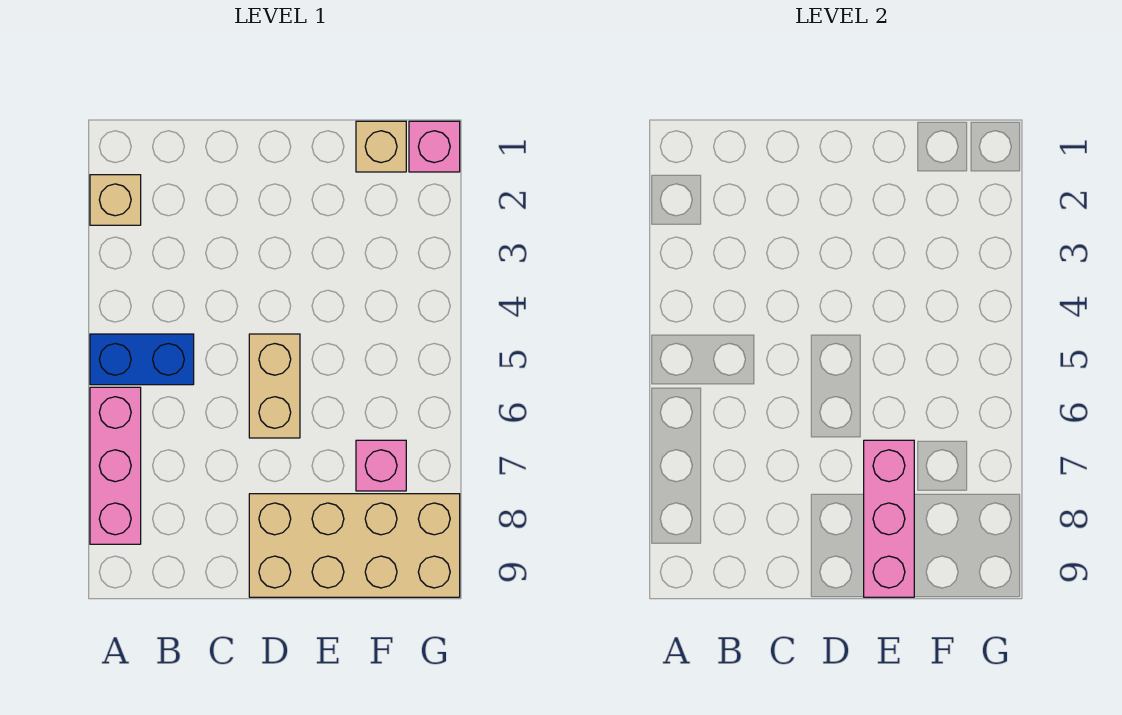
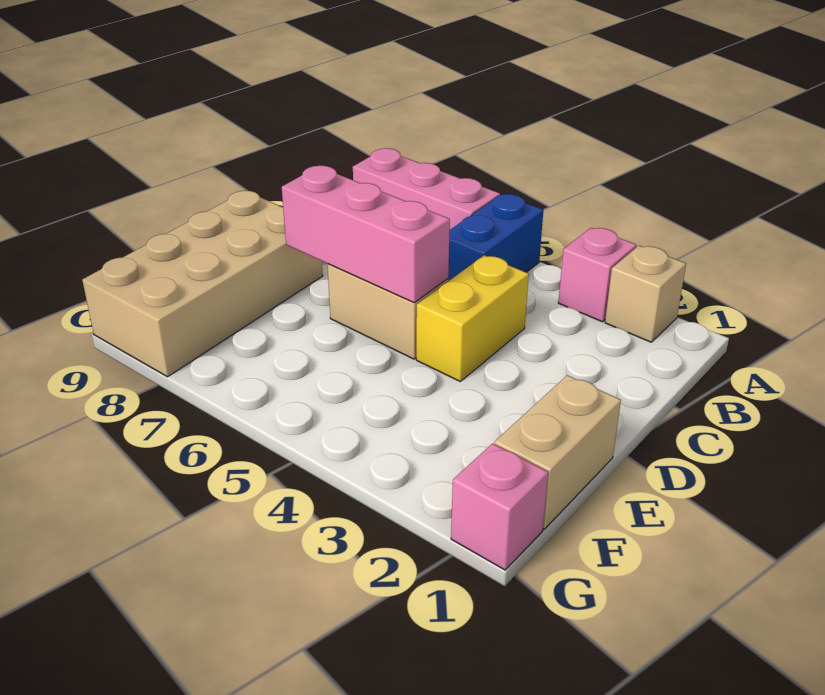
none -> yellow brick C4:D4 level 1
pink brick E7:E9 level 2 -> pink brick D5:D7 level 2
tan brick F1 level 1 -> tan brick E1:F1 level 1
pink brick F7 level 1 -> pink brick A3 level 1

